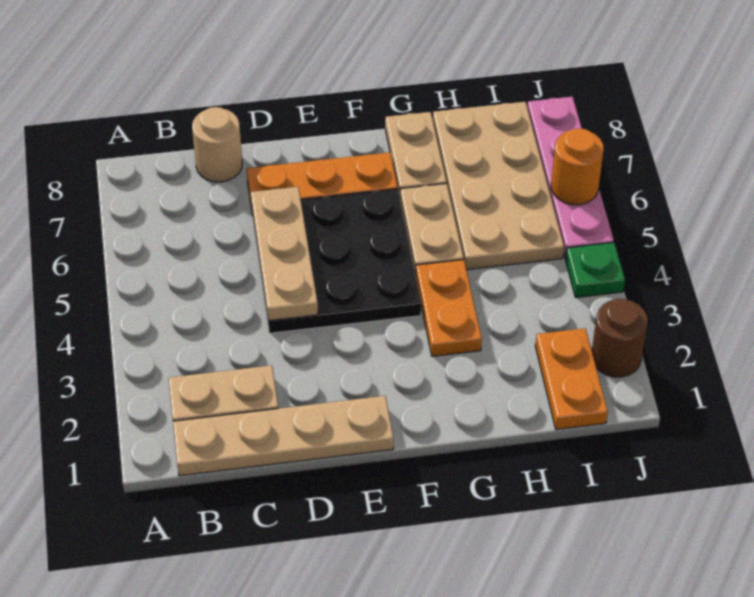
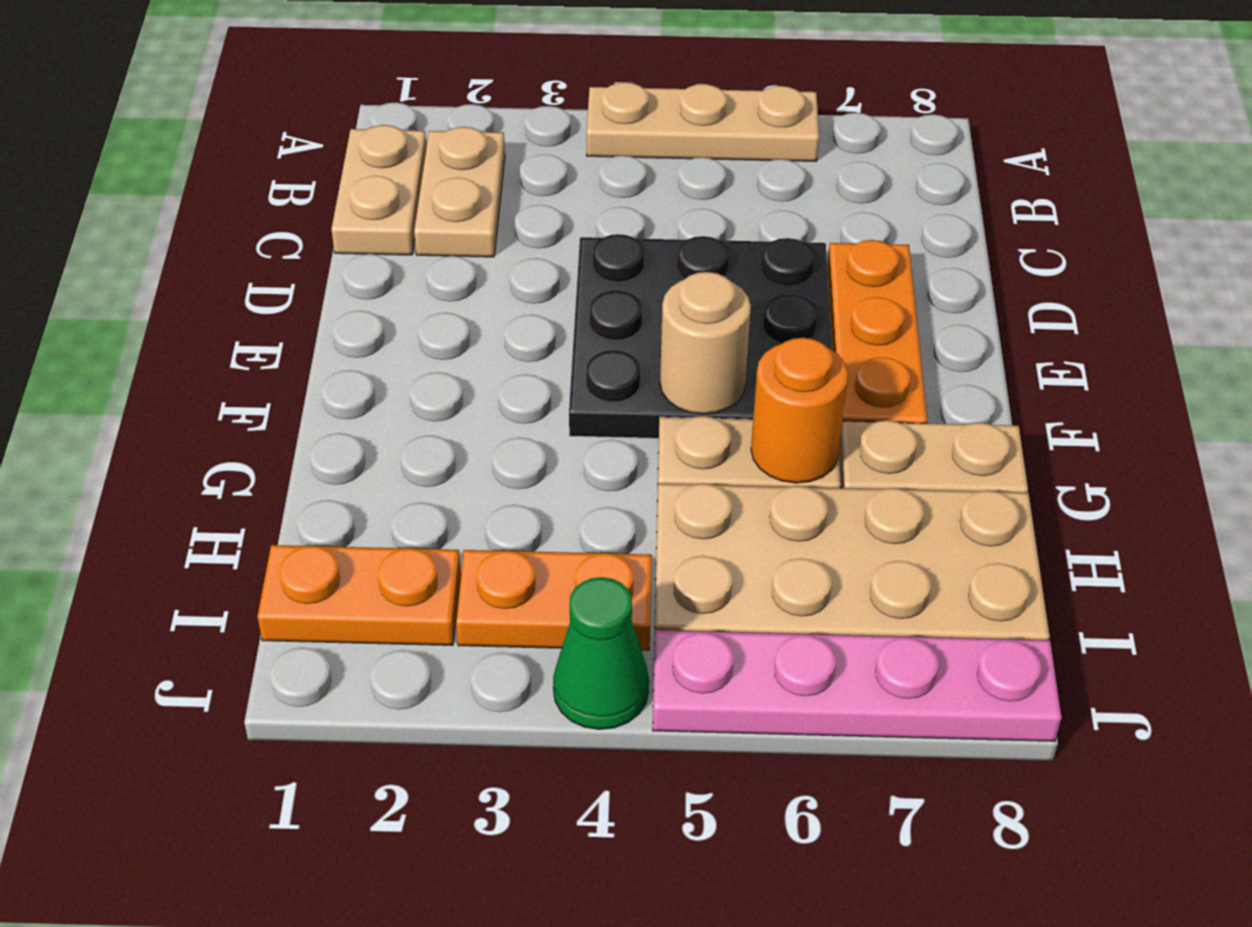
tan plate B1:E1 level 1 -> tan plate B1:C1 level 1
tan round brick C8 level 1 -> tan round brick F5 level 2
tan plate D4:D6 level 2 -> tan plate A4:A6 level 1
orange plate G3:G4 level 1 -> orange plate I3:I4 level 1
brown round brick J2 level 1 -> none
green plate J4 level 1 -> green cone J4 level 1
orange round brick J6 level 2 -> orange round brick G6 level 2

